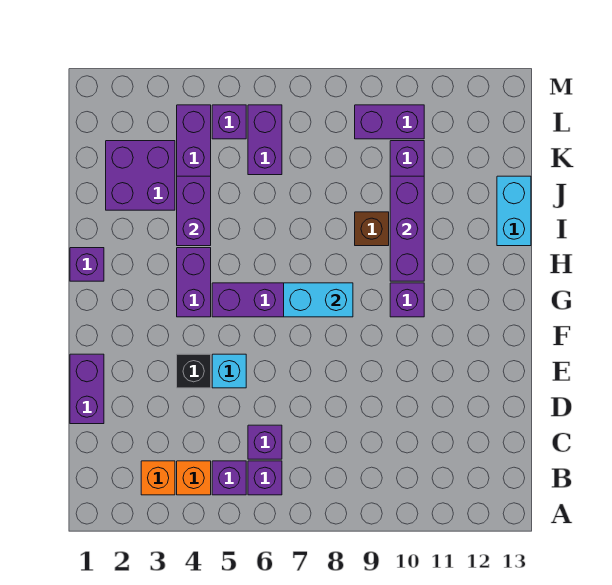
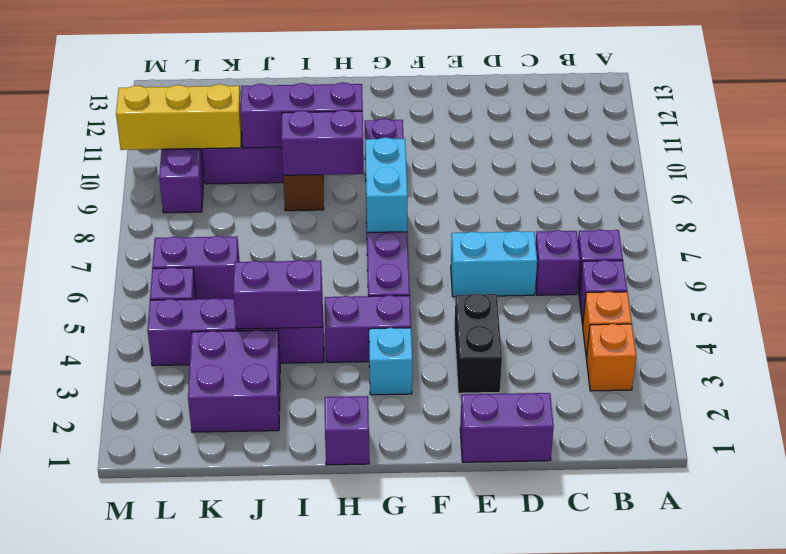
black brick E4 level 1 -> black brick E3:E4 level 1
cyan brick E5 level 1 -> cyan brick G3 level 1
none -> purple brick H9:I9 level 2
cyan brick I13:J13 level 1 -> cyan brick D6:E6 level 1
none -> yellow brick K10:M10 level 2

